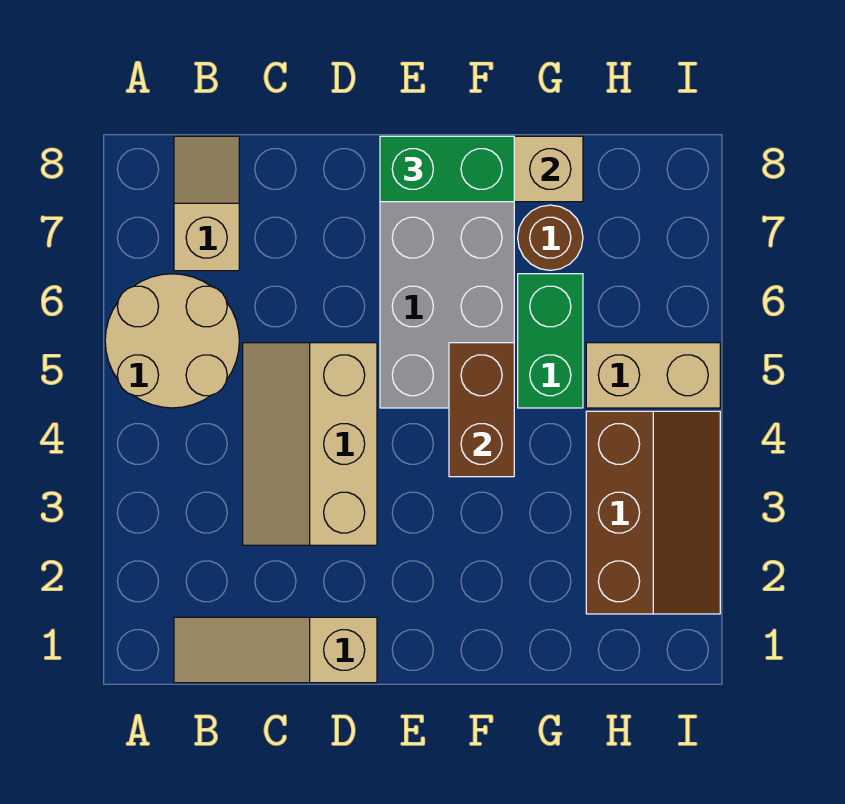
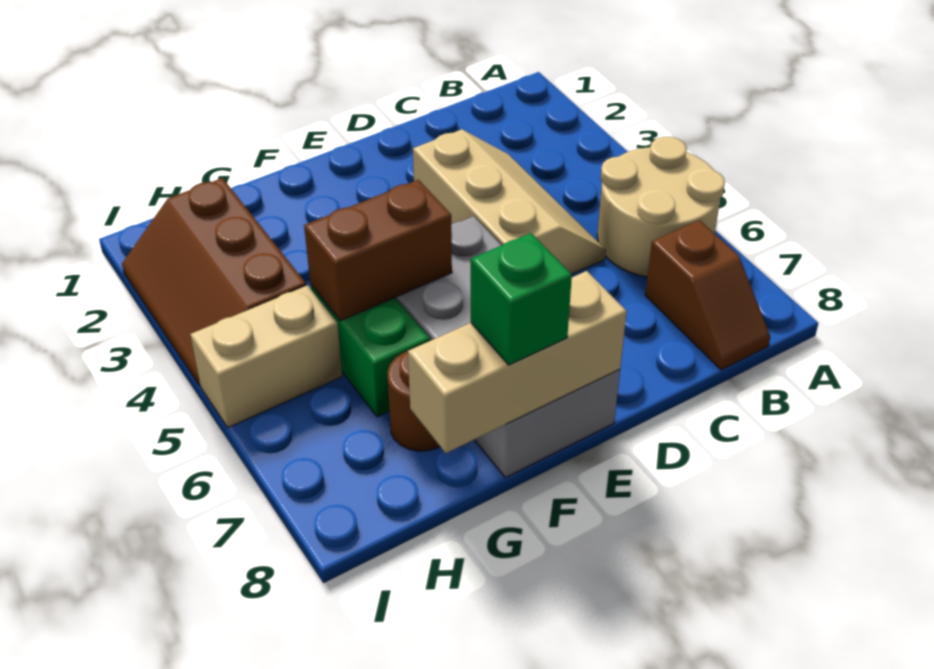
tan slope B1:D1 level 1 top D -> none
tan slope B7:B8 level 1 top 7 -> brown slope B7:B8 level 1 top 7
green brick E8:F8 level 3 -> green brick F8 level 3
brown brick F4:F5 level 2 -> brown brick F5:G5 level 2

